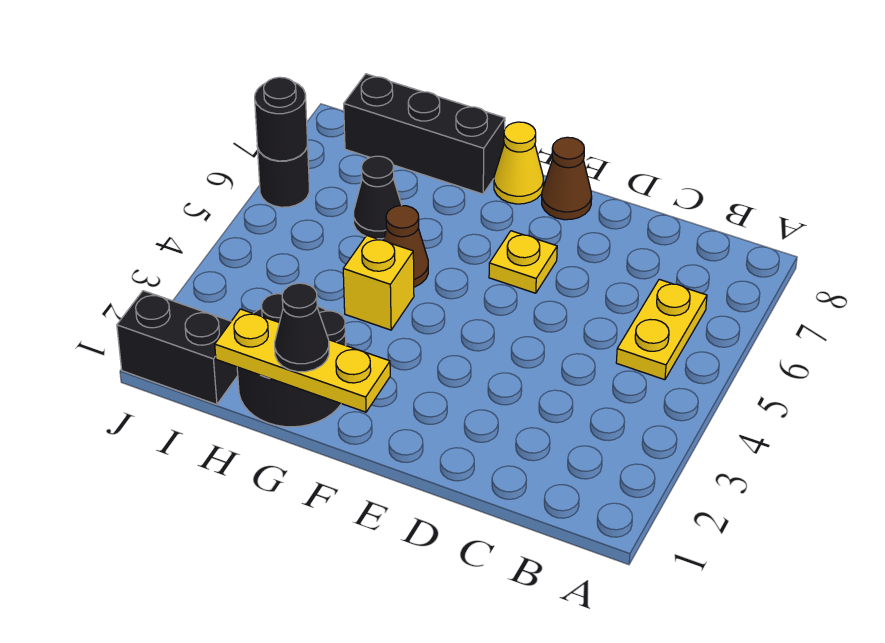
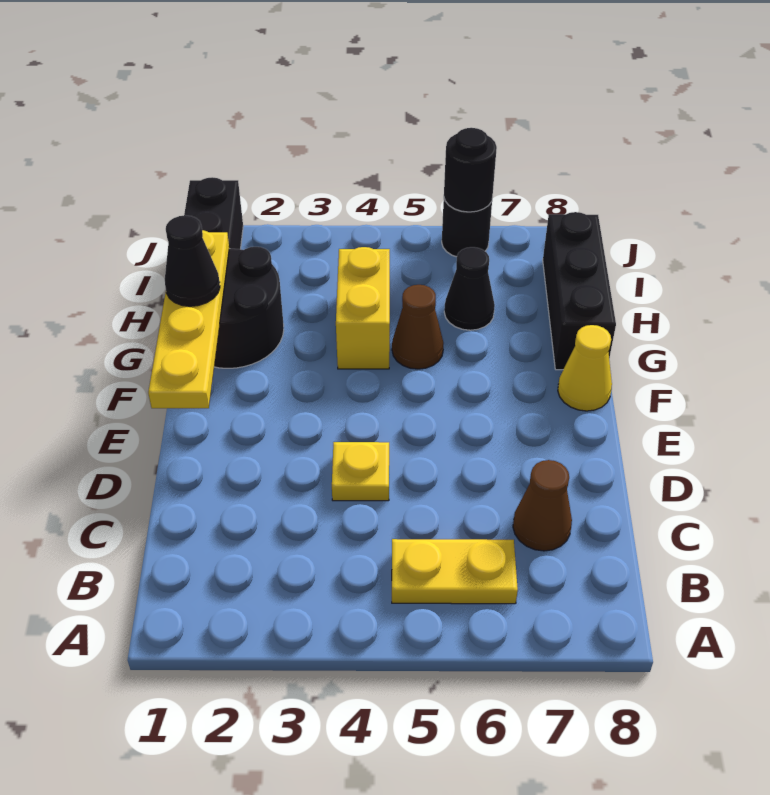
yellow plate E6 level 1 -> yellow plate D4 level 1
brown cone E8 level 1 -> brown cone C7 level 1
yellow plate F1:H1 level 2 -> yellow plate E1:H1 level 2
yellow brick G4 level 1 -> yellow brick G4:H4 level 1

